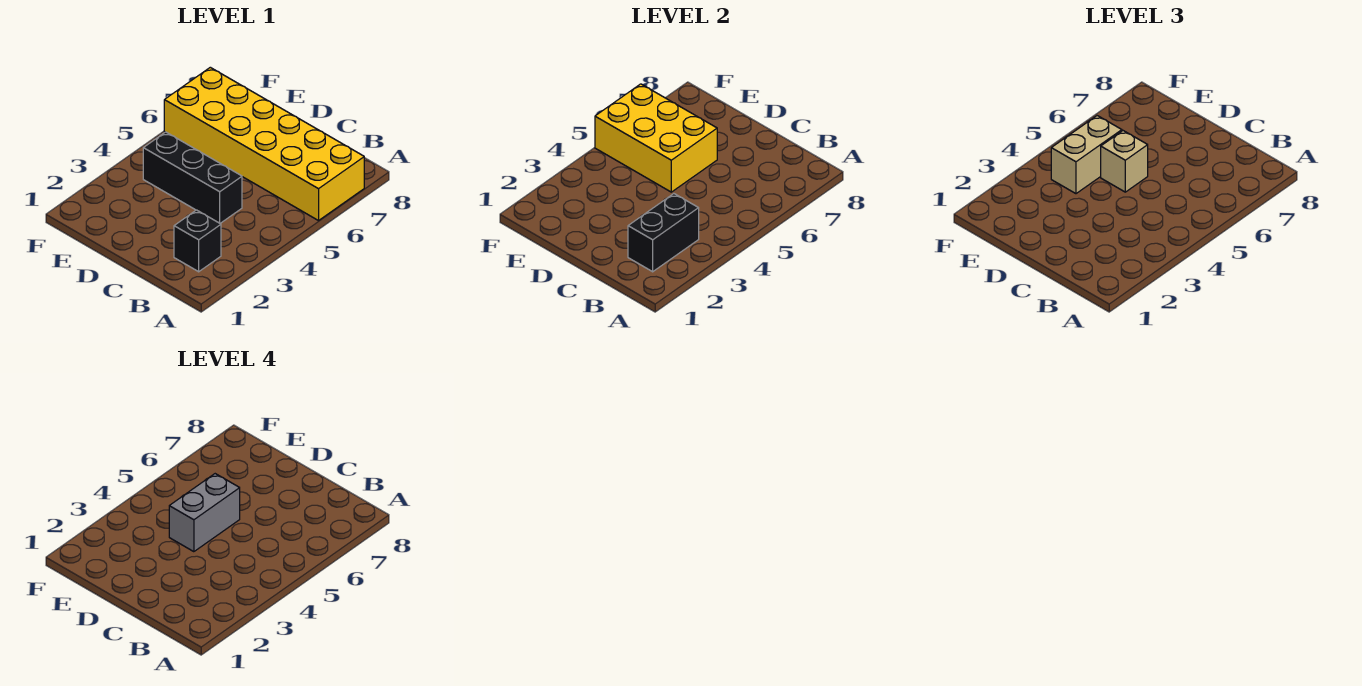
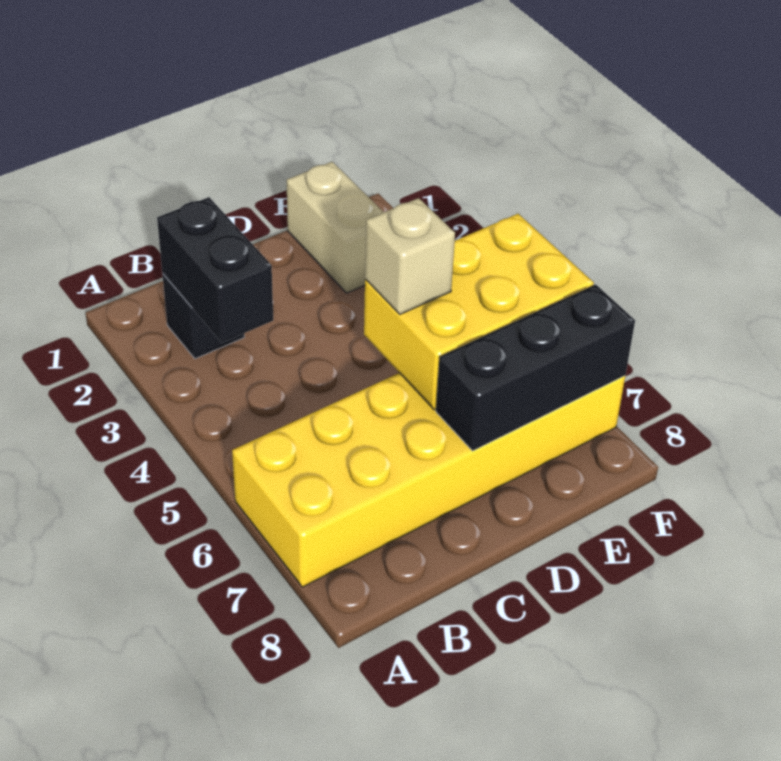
black brick C4:E4 level 1 -> black brick D7:F7 level 2
grey brick D4:D5 level 4 -> none
tan brick E4:E5 level 3 -> tan brick E1:E2 level 1

